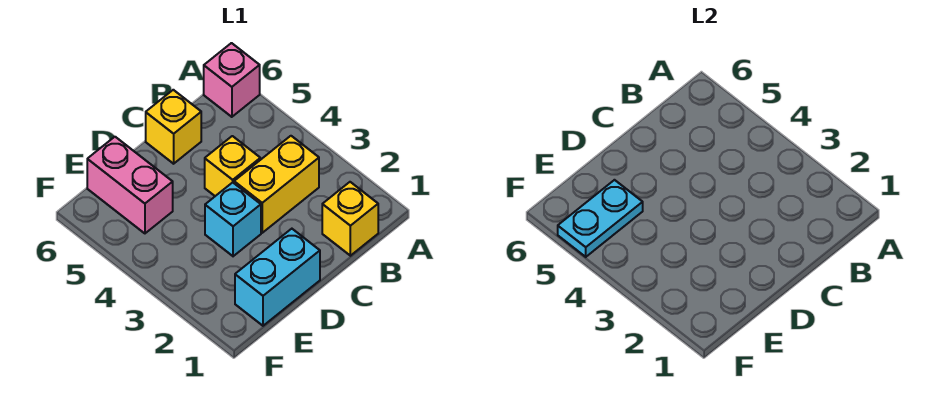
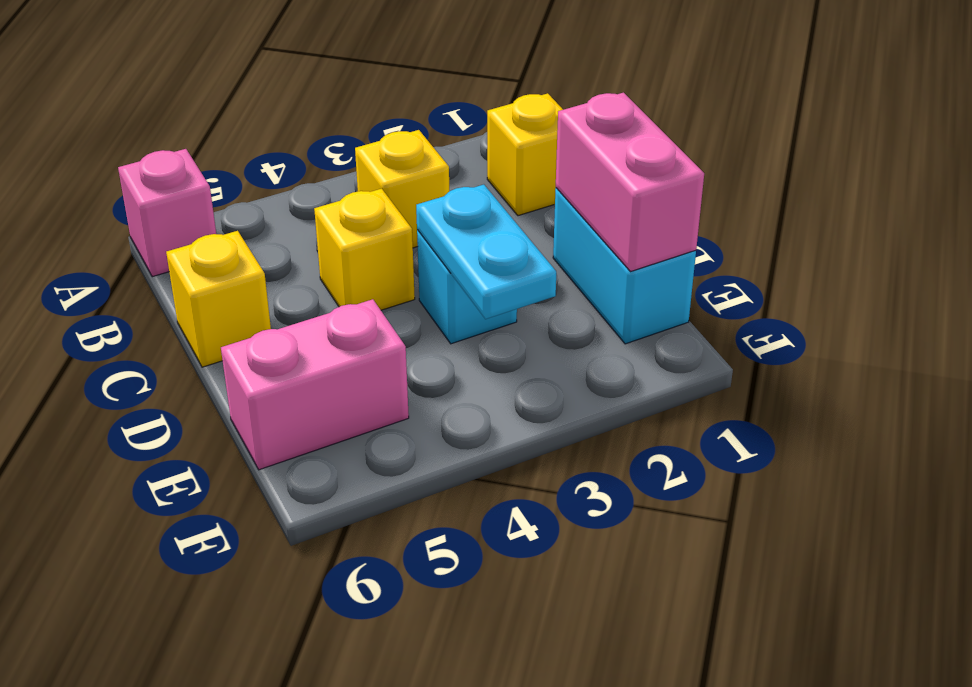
yellow brick B3:C3 level 1 -> yellow brick B3 level 1
none -> pink brick D1:E1 level 2
cyan plate E5:F5 level 2 -> cyan plate D3:E3 level 2

